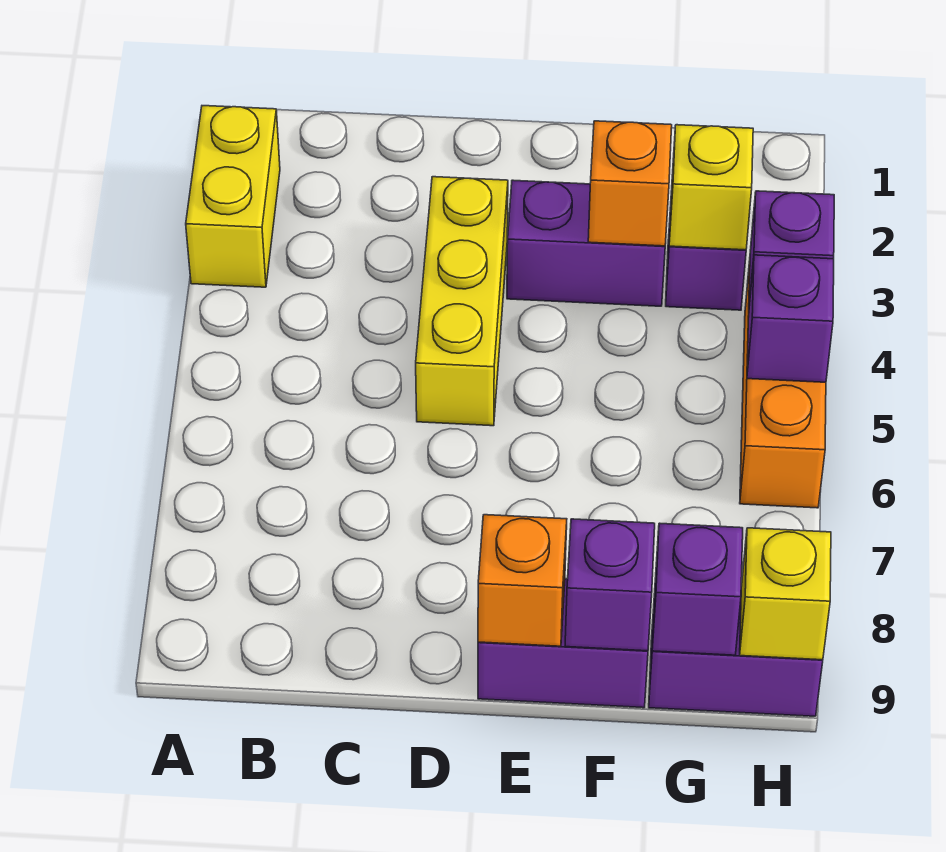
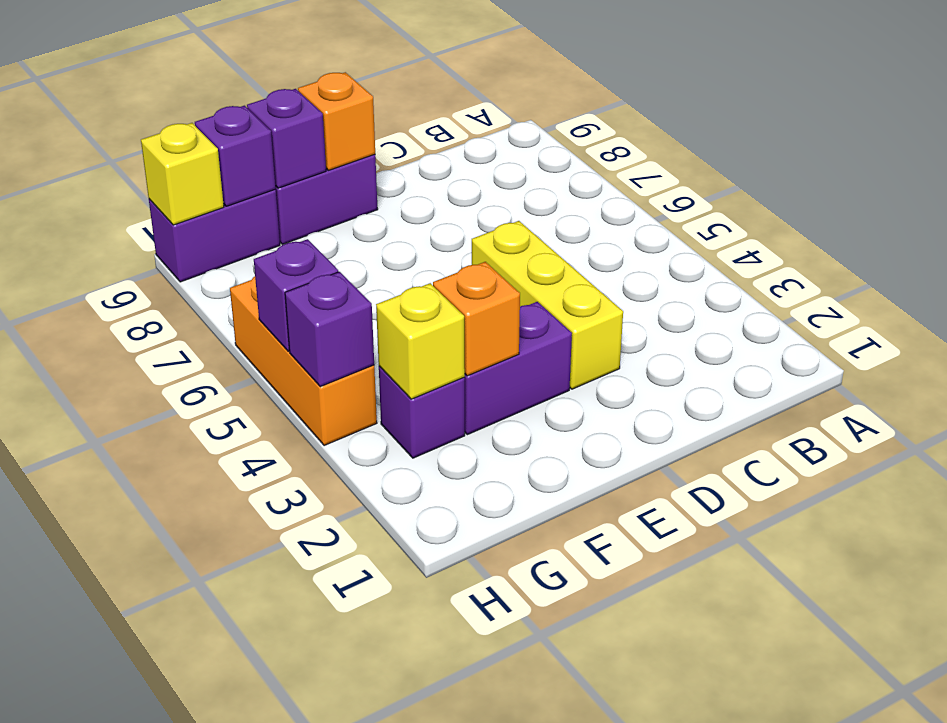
yellow brick A2:A3 level 1 -> none

